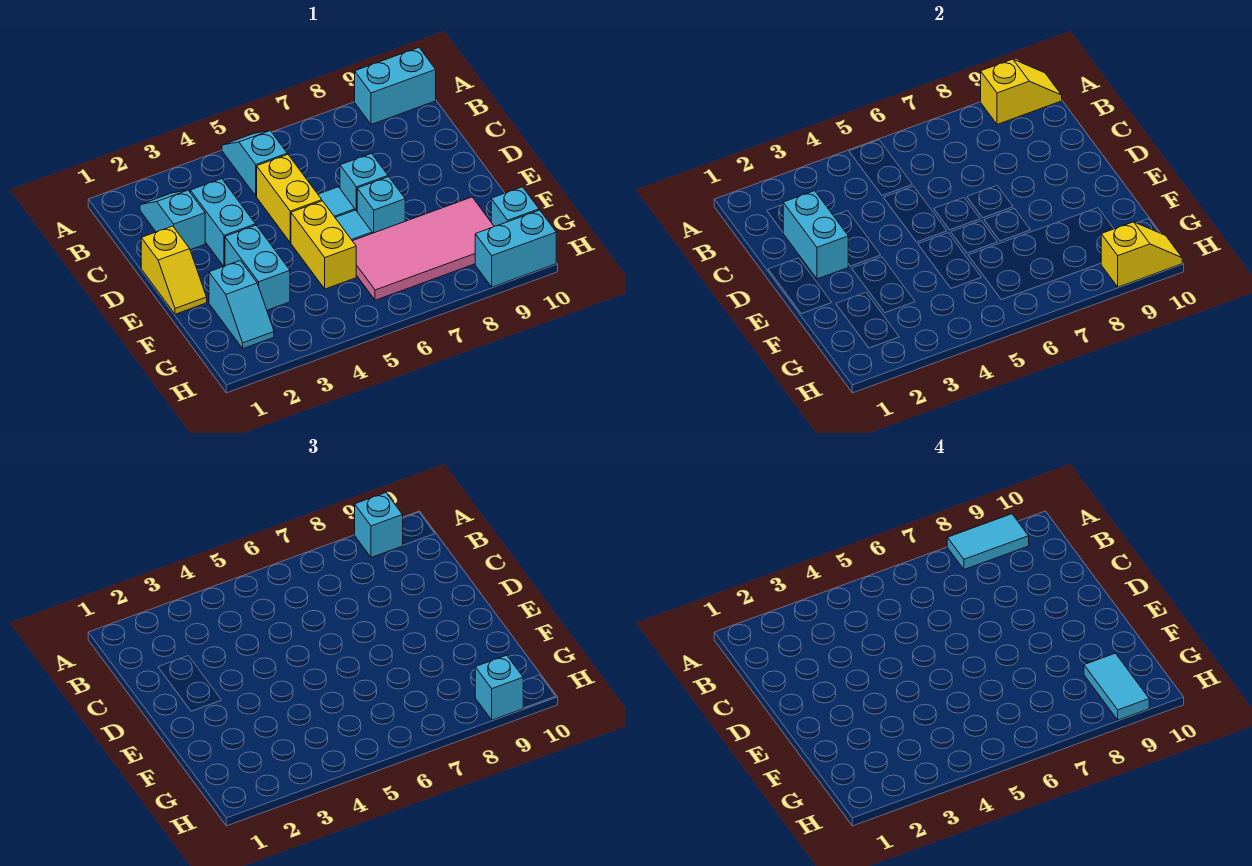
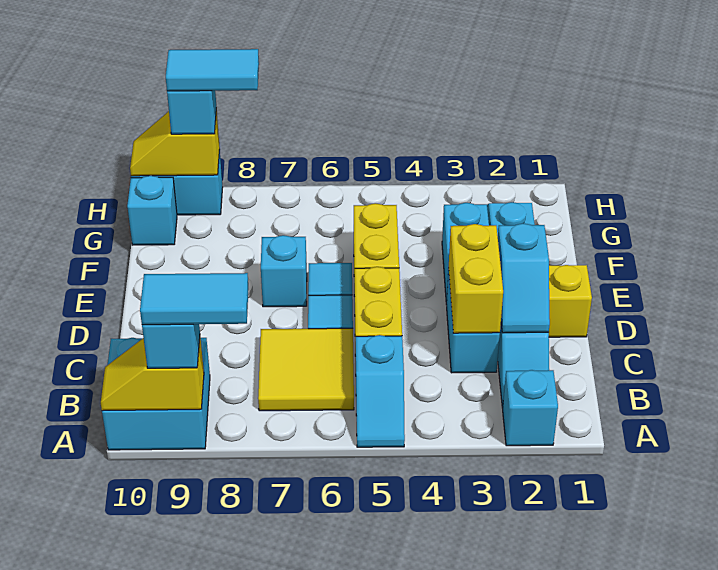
cyan brick A9:A10 level 1 -> cyan brick A9:B10 level 1
none -> yellow tile B6:C7 level 1
cyan brick C2:D2 level 2 -> cyan slope C2:D2 level 2 top D
none -> yellow brick C3:D3 level 2
cyan brick D7 level 1 -> cyan brick A2 level 1
pink tile F6:G9 level 1 -> none
cyan tile G9:H9 level 4 -> cyan tile H8:H9 level 4

